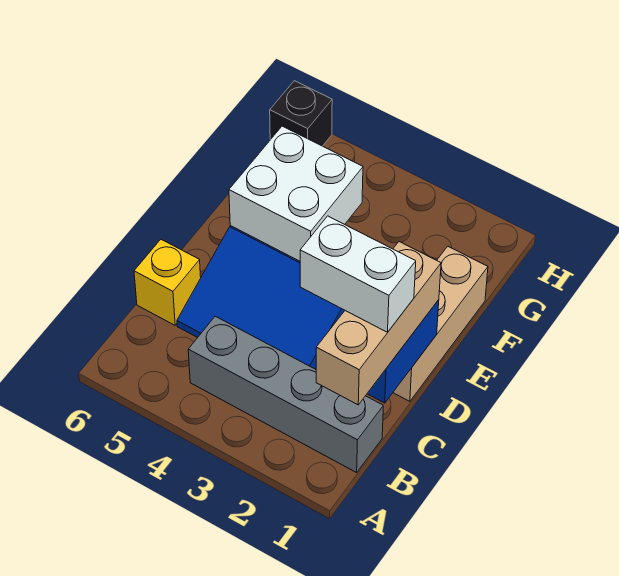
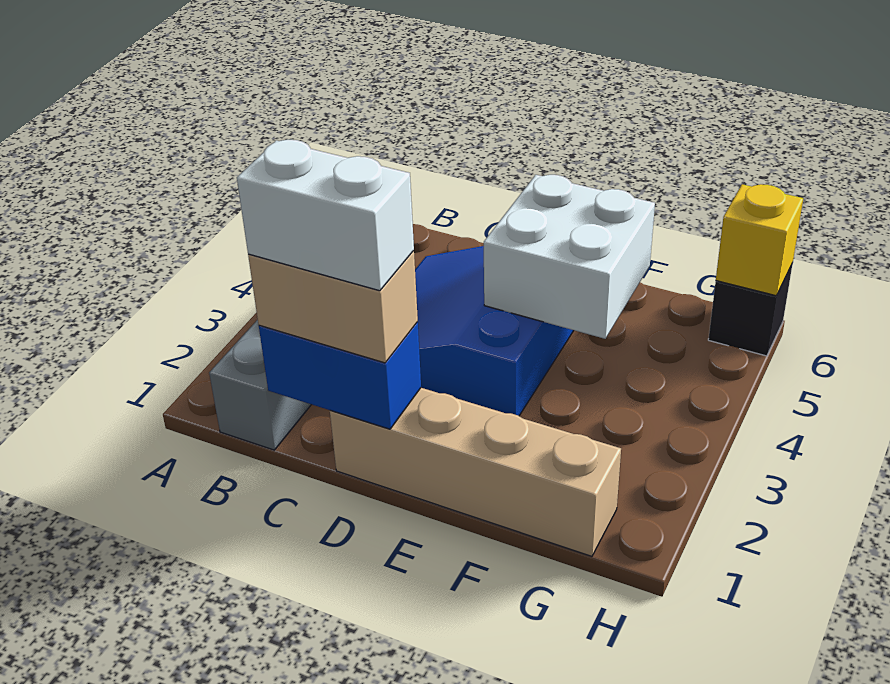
tan brick B1:D1 level 3 -> tan brick C1:D1 level 3
white brick C1:C2 level 4 -> white brick C1:D1 level 4
yellow brick C6 level 1 -> yellow brick H6 level 2
tan brick D1:F1 level 1 -> tan brick D1:G1 level 1

